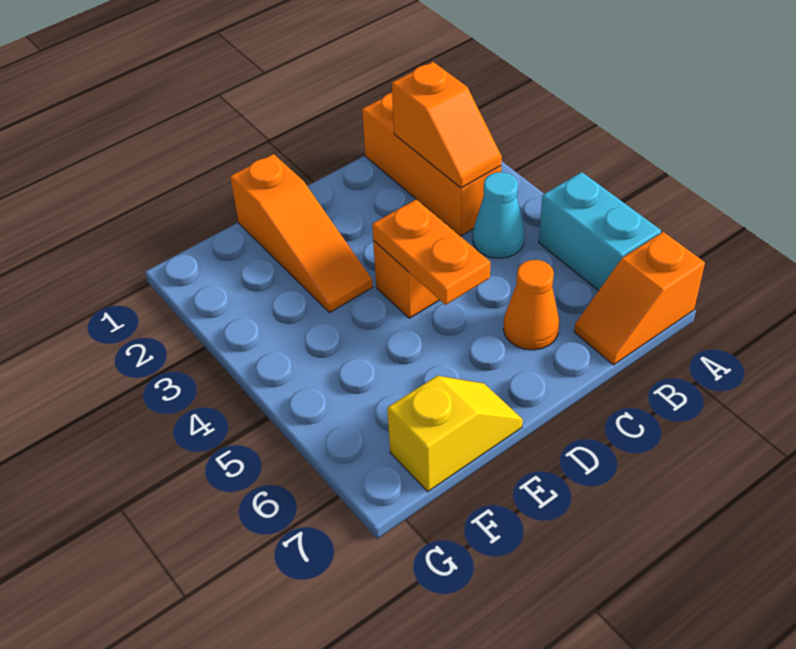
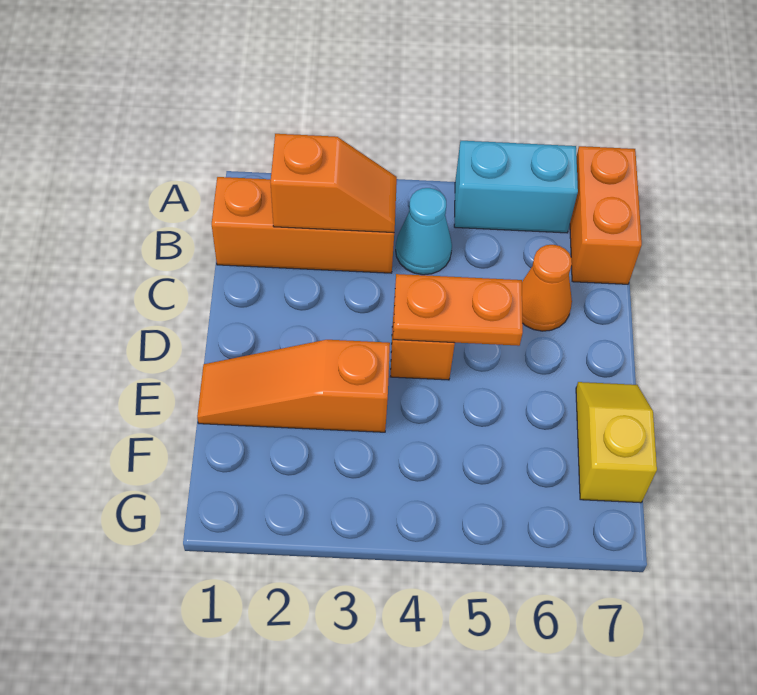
orange slope A7:B7 level 1 top A -> orange brick A7:B7 level 1
orange slope E1:E3 level 1 top 1 -> orange slope E1:E3 level 1 top 3

